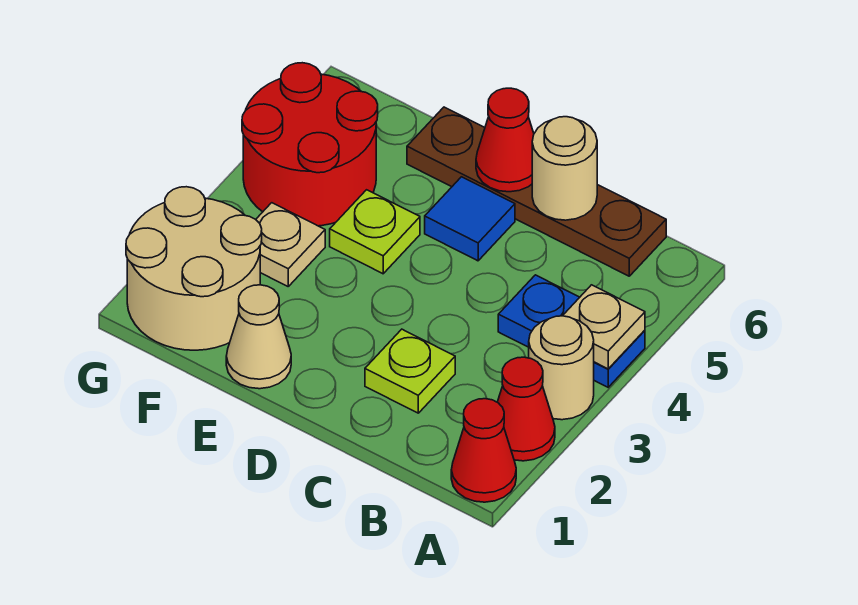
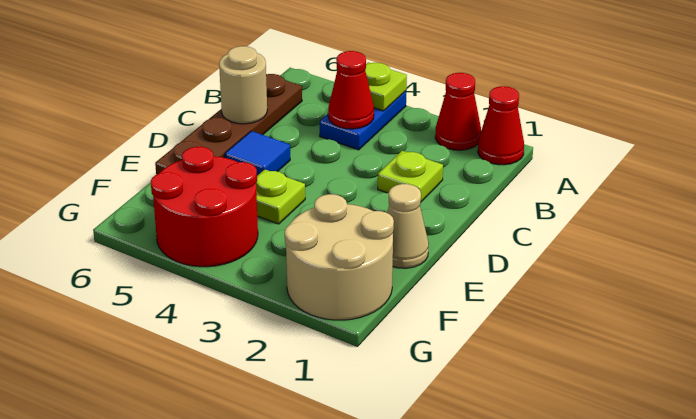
tan round brick A3 level 1 -> none
tan plate A4 level 2 -> lime plate A4 level 2
red cone D6 level 2 -> red cone B4 level 2
tan plate F3 level 1 -> none

